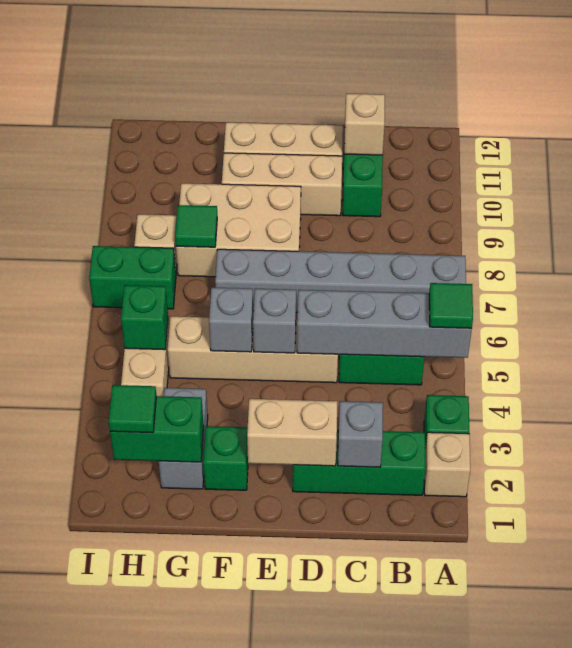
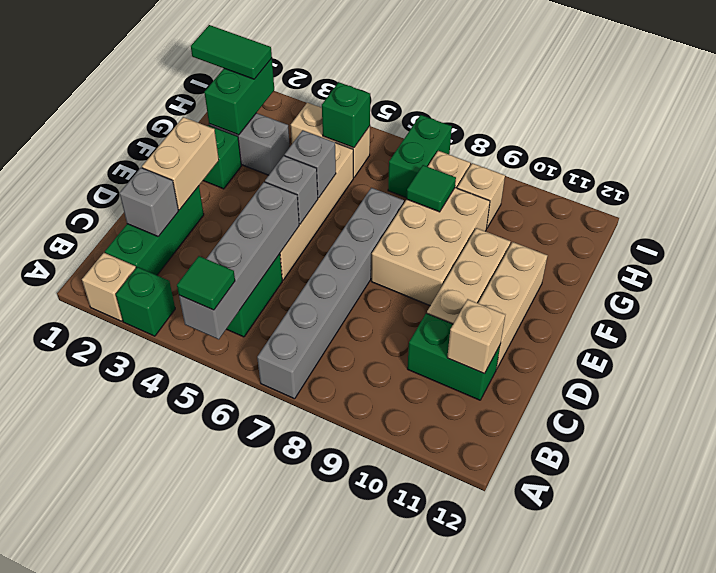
green tile H2 level 3 -> green tile H1:H2 level 3
none -> tan brick H9 level 1

